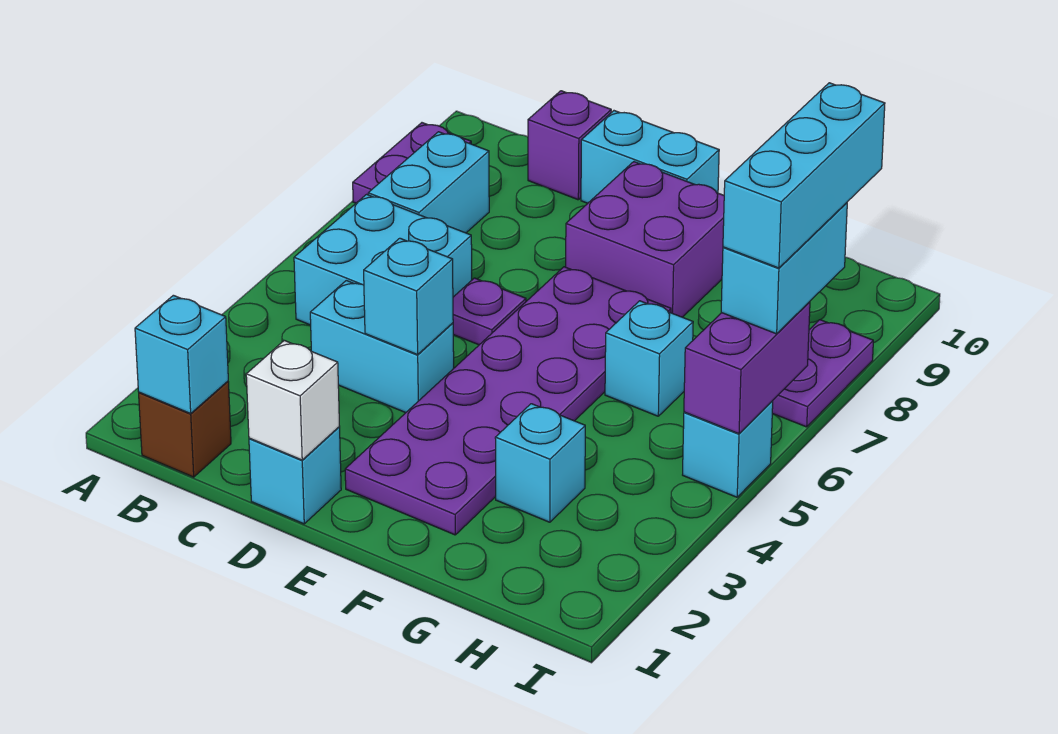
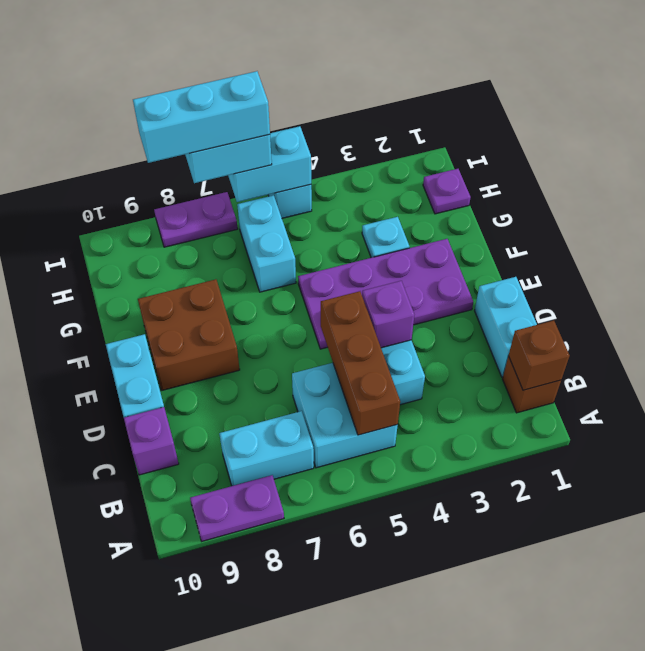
cyan brick B1 level 2 -> brown brick B1 level 2
none -> brown brick B5:D5 level 2
cyan brick D1 level 1 -> cyan brick C1:D1 level 1
white brick D1 level 2 -> none
cyan brick D4 level 2 -> purple brick D4 level 2
purple plate D6 level 1 -> purple plate H1 level 1
purple plate E2:F7 level 1 -> purple plate E2:F5 level 1
purple brick E8:F9 level 1 -> brown brick E8:F9 level 1
cyan brick G3 level 1 -> cyan plate G3 level 1
cyan brick G6 level 1 -> cyan brick G6:H6 level 1
purple brick I5:I6 level 2 -> cyan brick I5:I6 level 2

